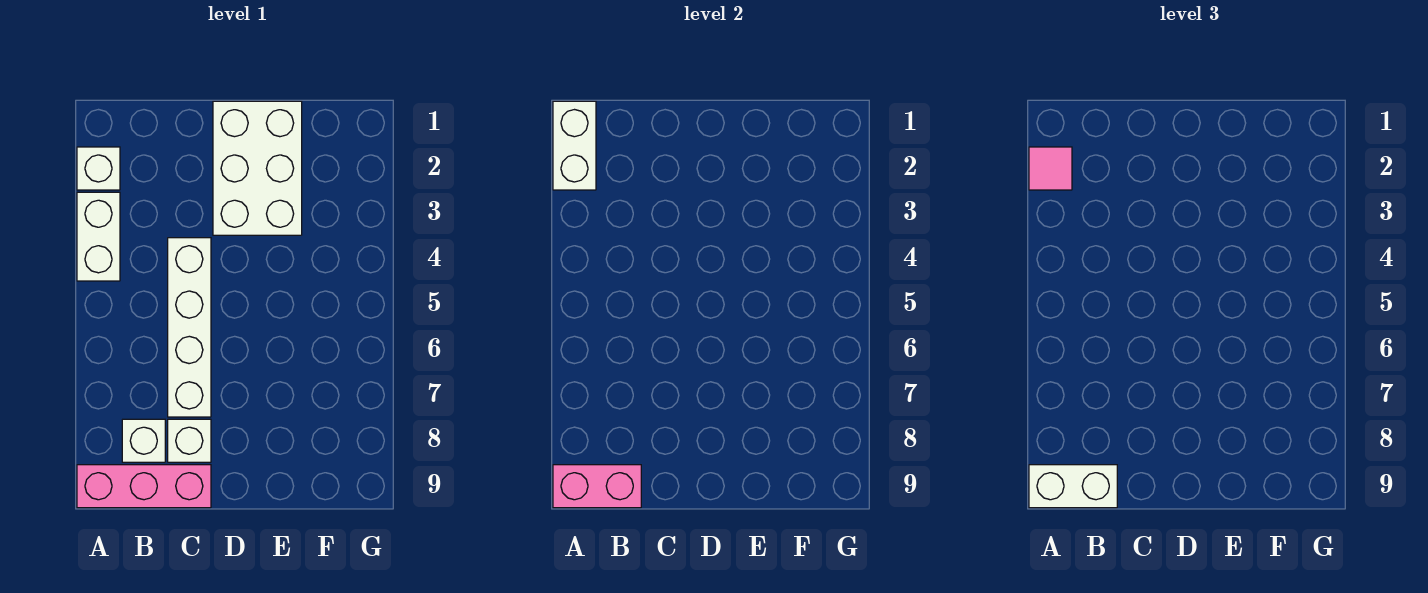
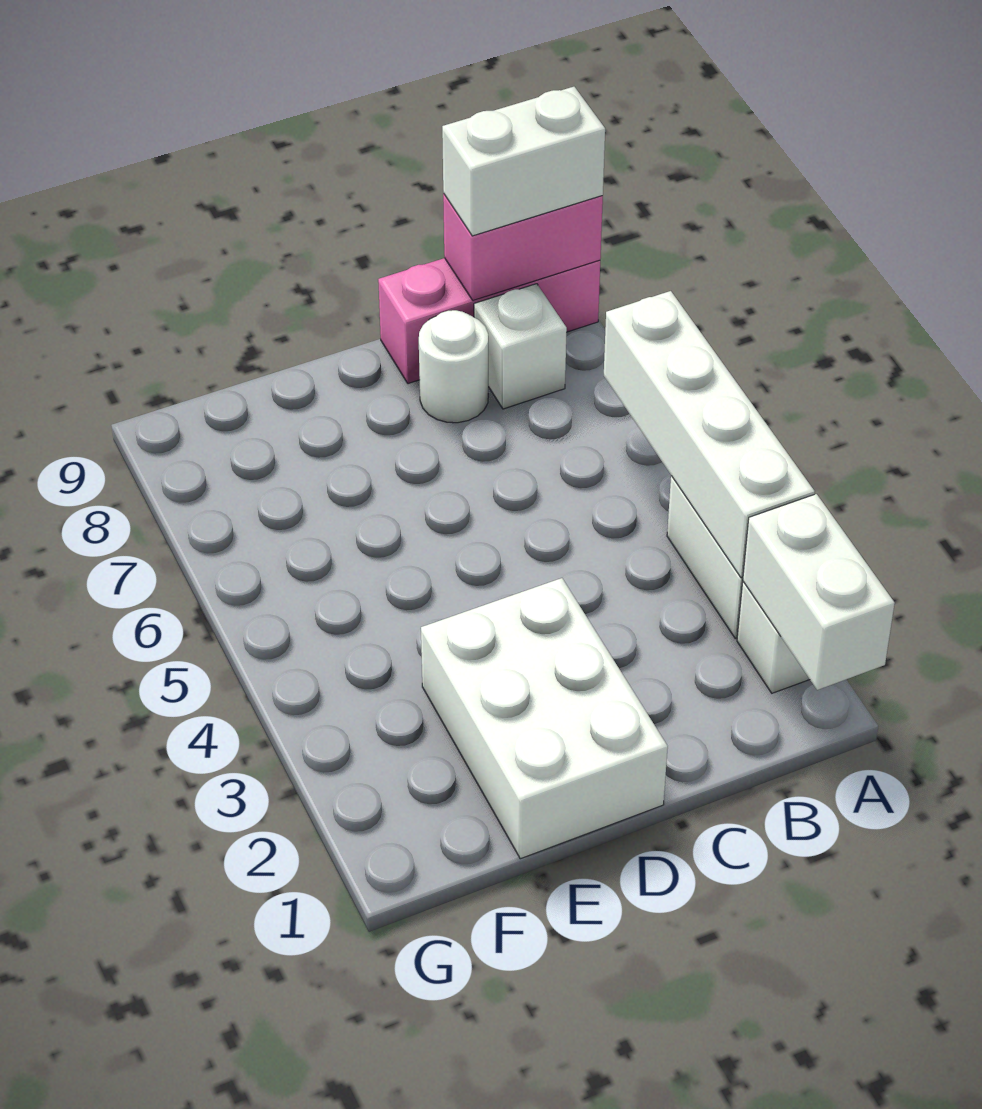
pink tile A2 level 3 -> none
white brick C4:C7 level 1 -> white brick A3:A6 level 2
white brick C8 level 1 -> white round brick C8 level 1

